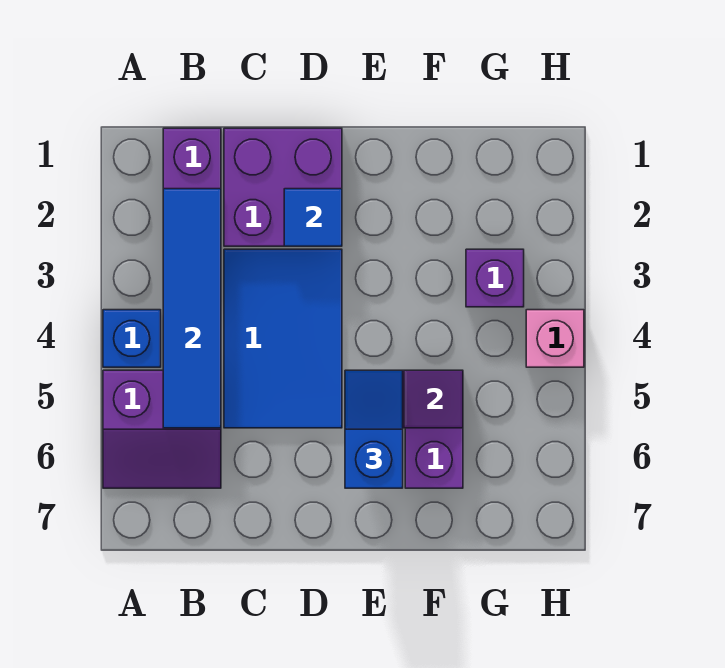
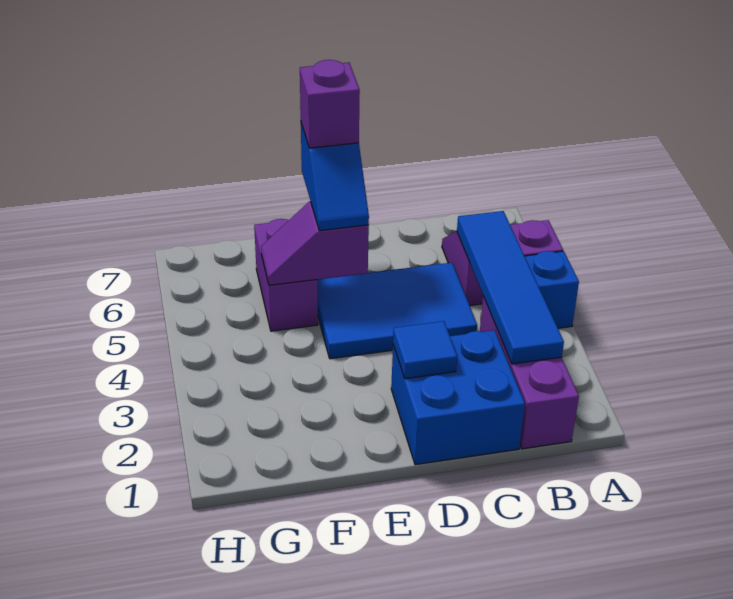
purple brick C1:D2 level 1 -> blue brick C1:D2 level 1
blue tile C3:D5 level 1 -> blue tile C4:E5 level 1
purple brick G3 level 1 -> purple brick E6 level 4
pink brick H4 level 1 -> none

